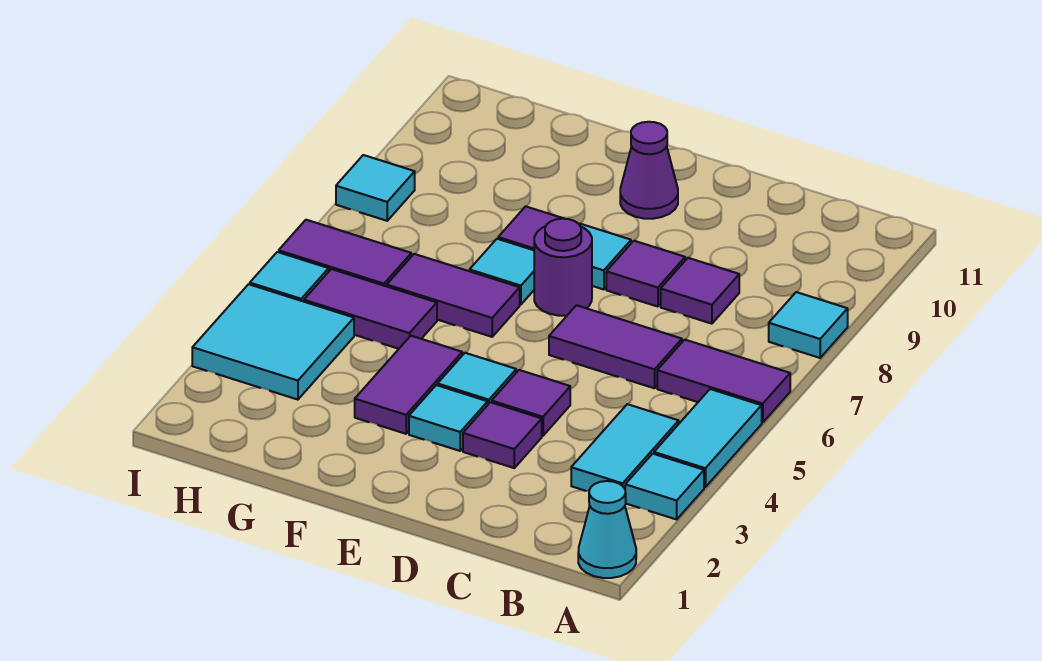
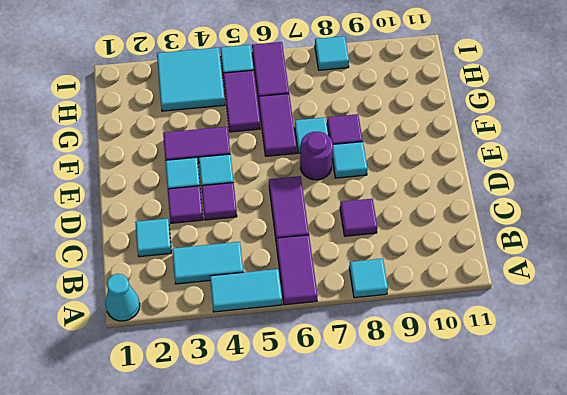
cyan tile A3 level 1 -> cyan tile C2 level 1
purple tile D8 level 1 -> none
purple cone E10 level 1 -> none

